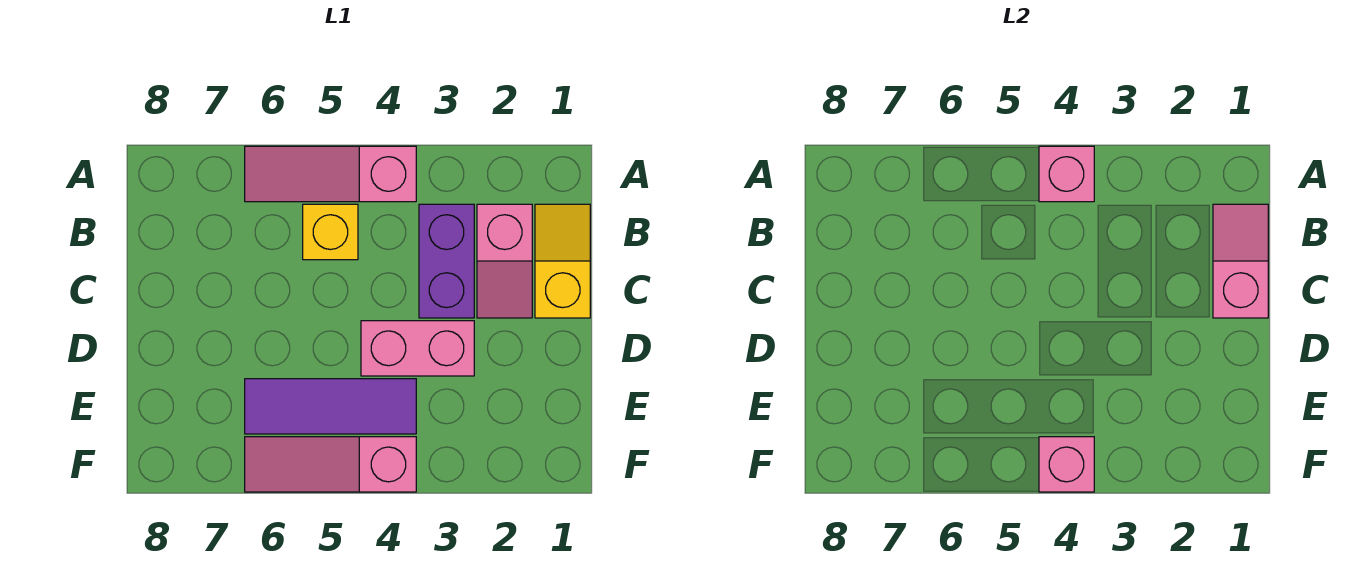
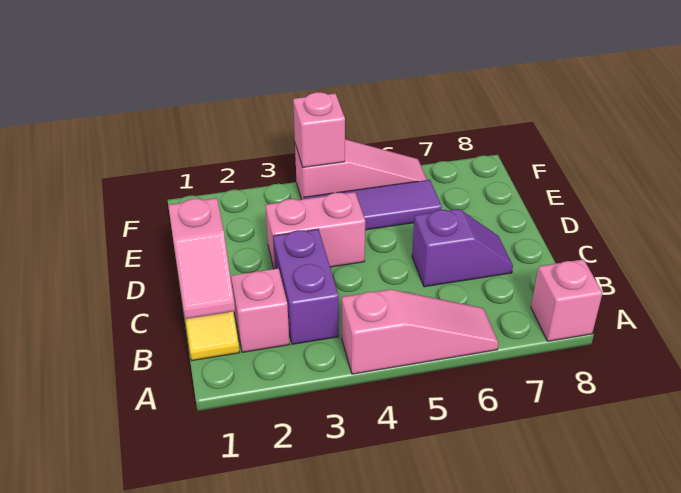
pink brick A4 level 2 -> pink brick A8 level 1
yellow brick B5 level 1 -> none
none -> purple slope C6:C7 level 1 top 6

